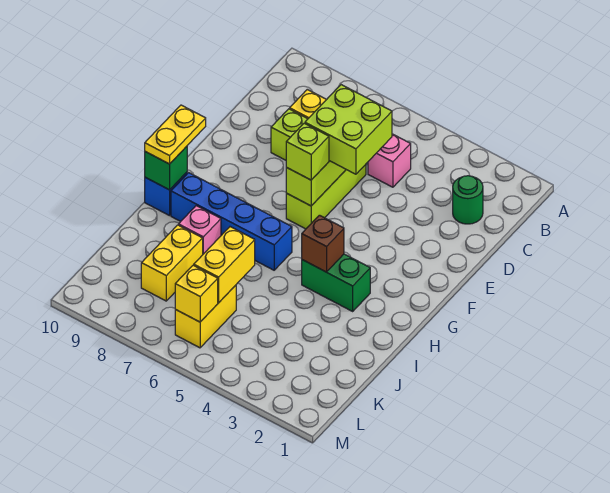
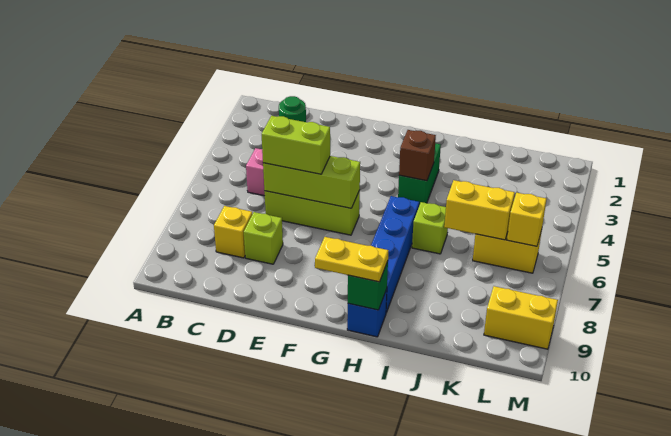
lime brick D5:E6 level 3 -> lime brick D6:E6 level 3
lime brick F6 level 3 -> lime brick I6 level 1
pink brick I8 level 1 -> none
yellow brick J8:K8 level 1 -> yellow brick L9:M9 level 1

